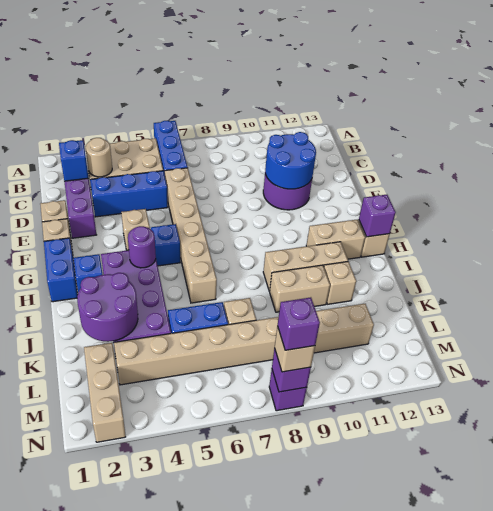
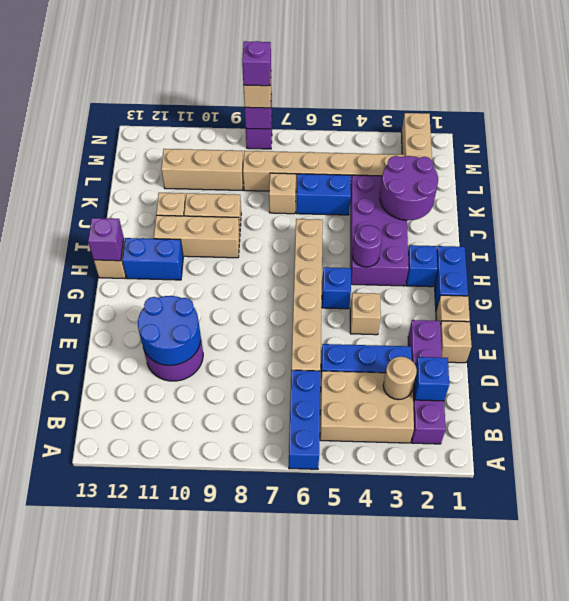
tan brick H11:H12 level 1 -> blue brick H11:H12 level 1

